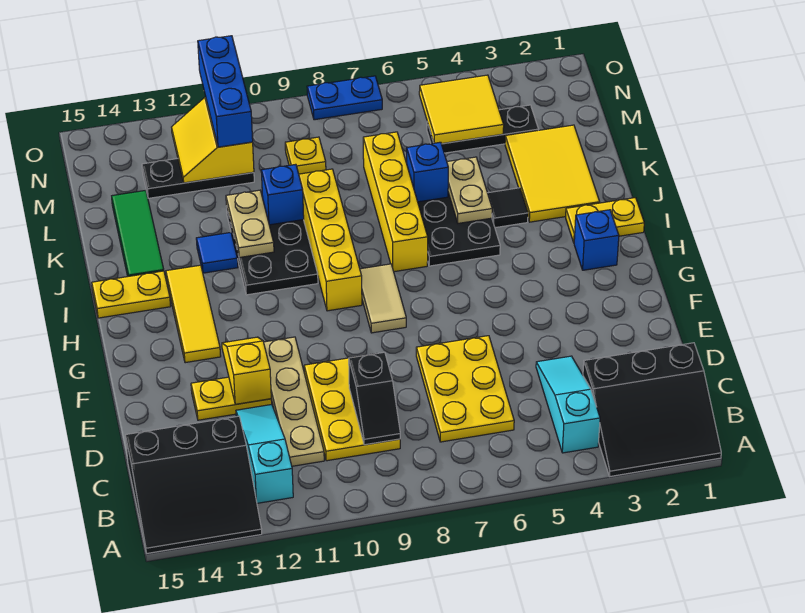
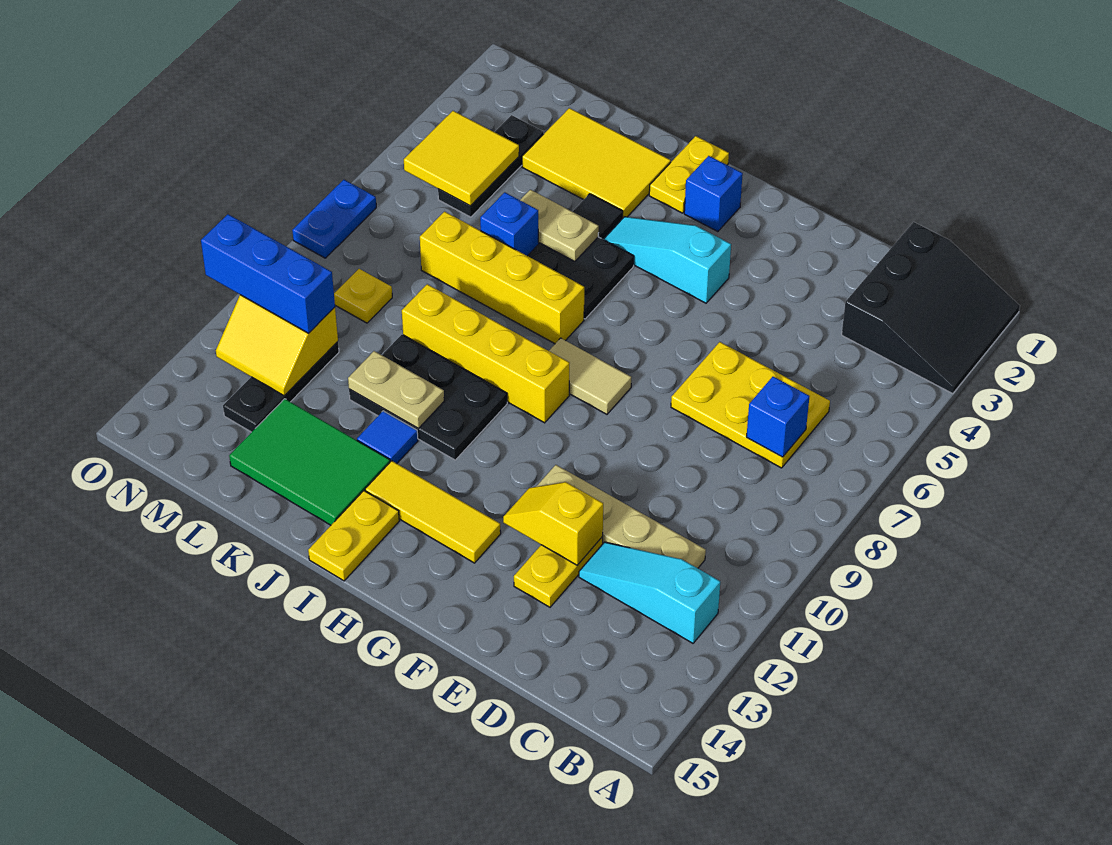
black slope A13:C15 level 1 top C -> none
cyan slope B4:D4 level 1 top B -> cyan slope G4:I4 level 1 top G
yellow plate C9:E10 level 1 -> none
black slope C9:D9 level 2 top D -> none
green tile J14:L14 level 1 -> green tile J13:L14 level 1
blue brick K10 level 2 -> blue brick C7 level 2

